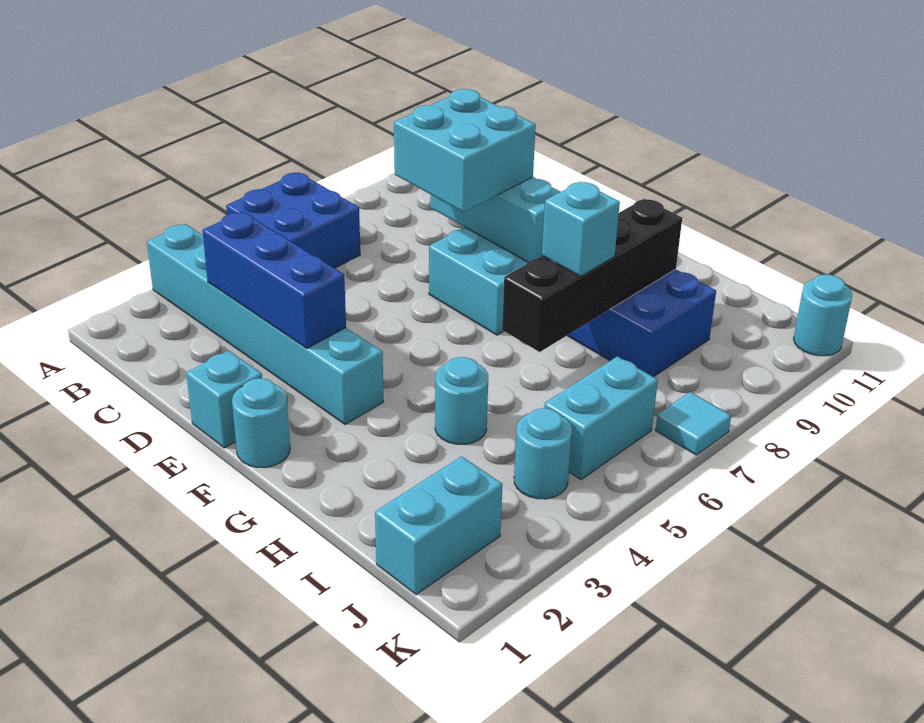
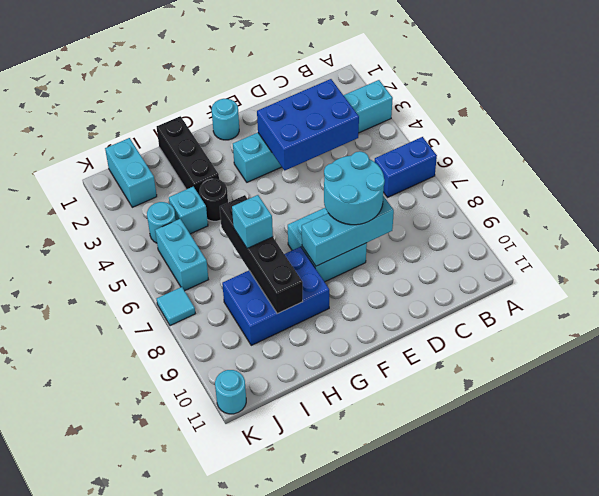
blue brick A5:B6 level 1 -> blue brick A6:B6 level 1
blue brick C3:E3 level 2 -> blue brick C3:E4 level 2
cyan brick D7:E8 level 3 -> cyan round brick D7:E8 level 3
cyan brick E1 level 1 -> cyan brick I4 level 1
none -> black brick H1:H3 level 1
cyan round brick H4 level 1 -> black round brick H4 level 1

